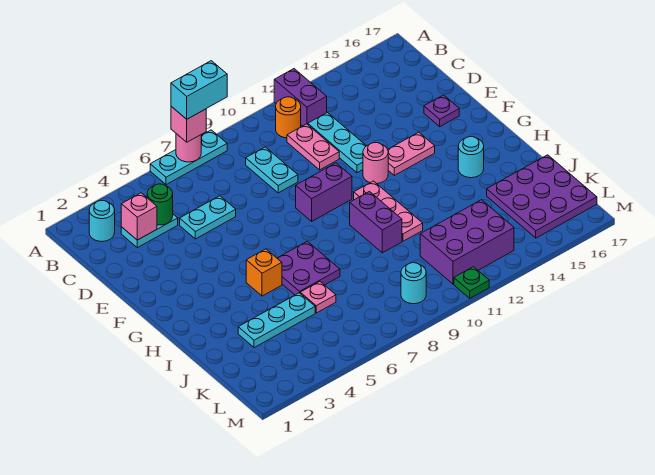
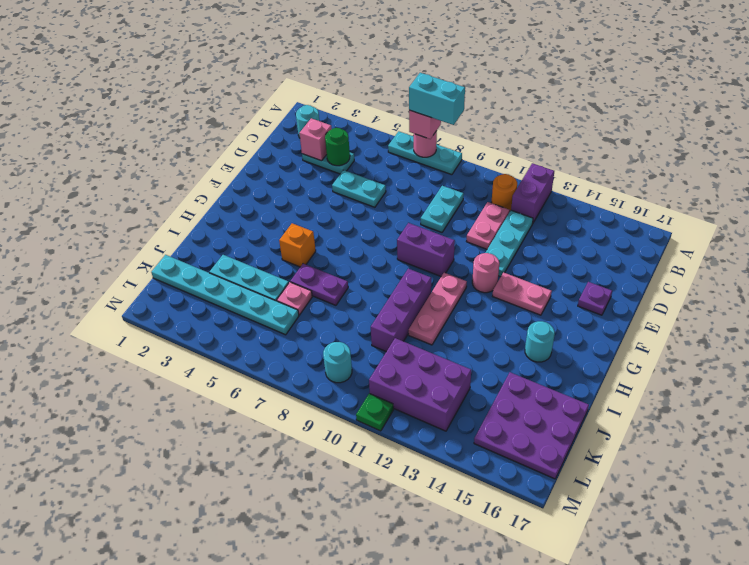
purple plate H6:I7 level 1 -> purple plate I6:I7 level 1
purple brick H10:I10 level 1 -> purple brick H10:J10 level 1
none -> cyan plate K1:K6 level 1

